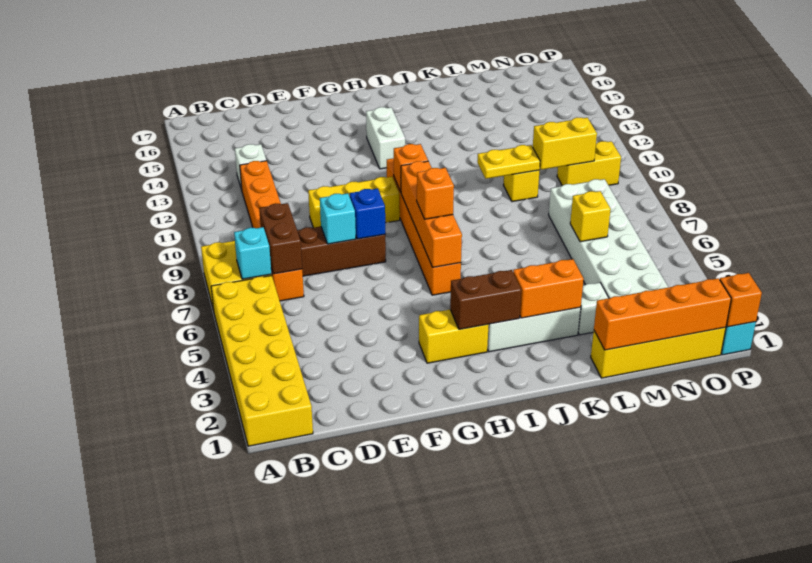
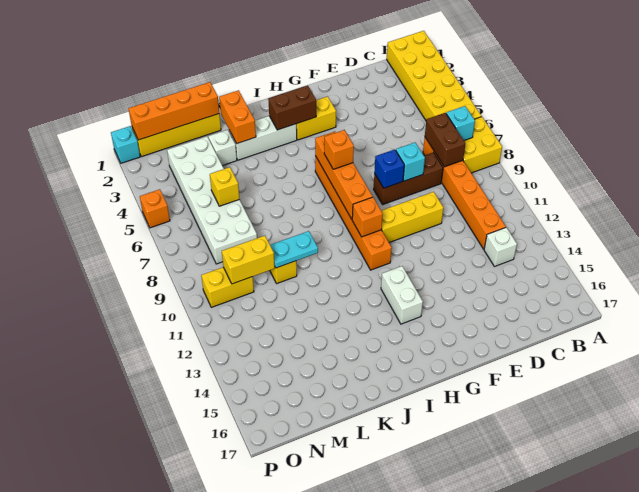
orange brick J3:K3 level 2 -> orange brick K2:K3 level 2
yellow plate K10:L10 level 2 -> cyan plate K10:L10 level 2
orange brick P1 level 2 -> orange brick P5 level 1

